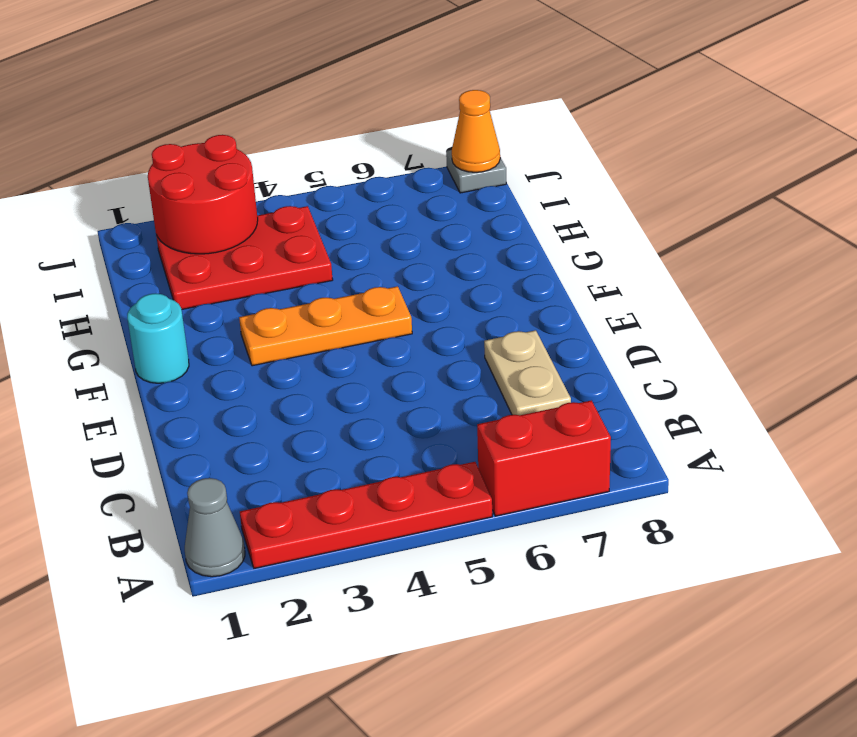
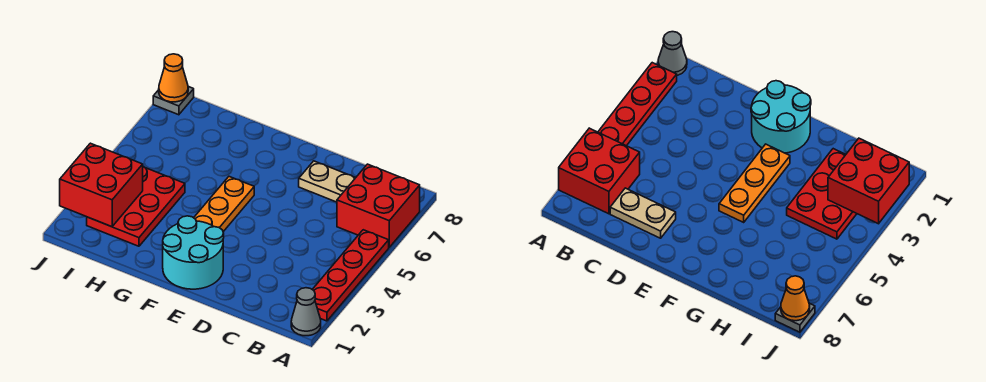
red brick A6:A7 level 1 -> red brick A6:B7 level 1
cyan round brick F1 level 1 -> cyan round brick E1:F2 level 1
red round brick I2:J3 level 2 -> red brick I2:J3 level 2

